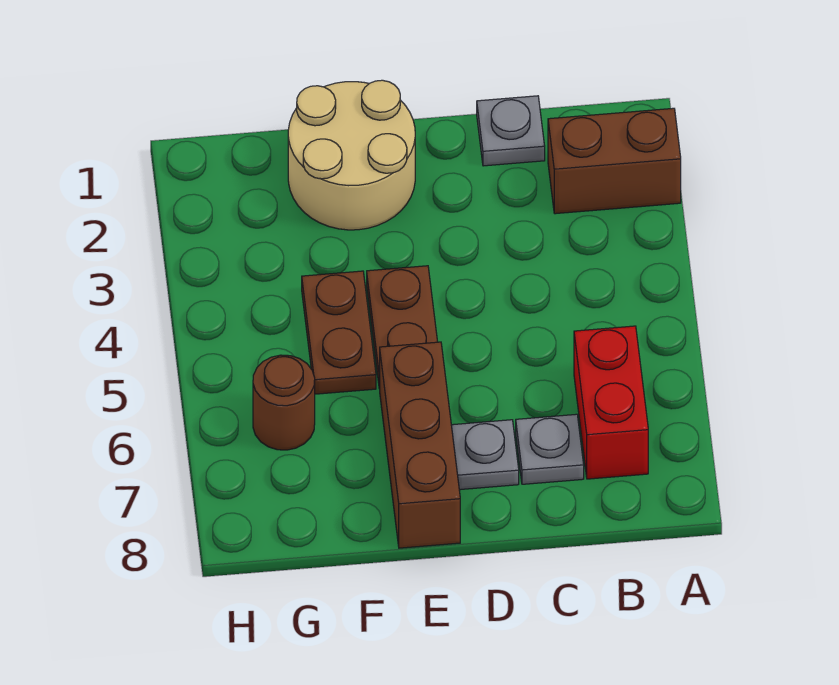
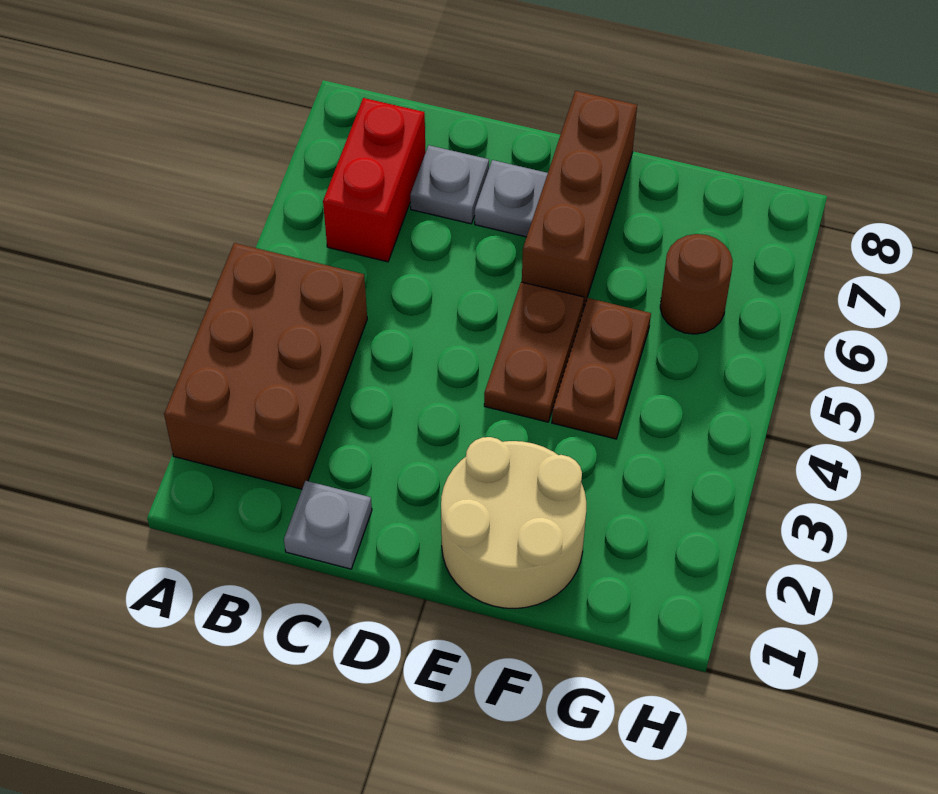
brown brick A2:B2 level 1 -> brown brick A2:B4 level 1

